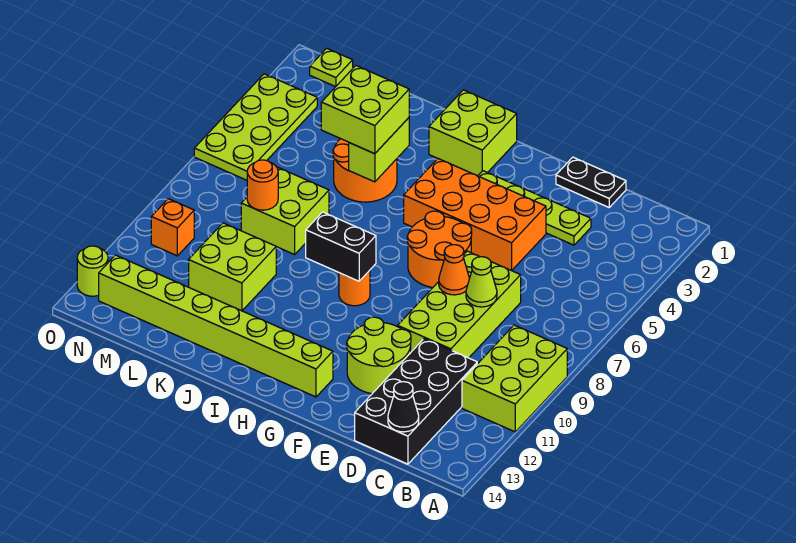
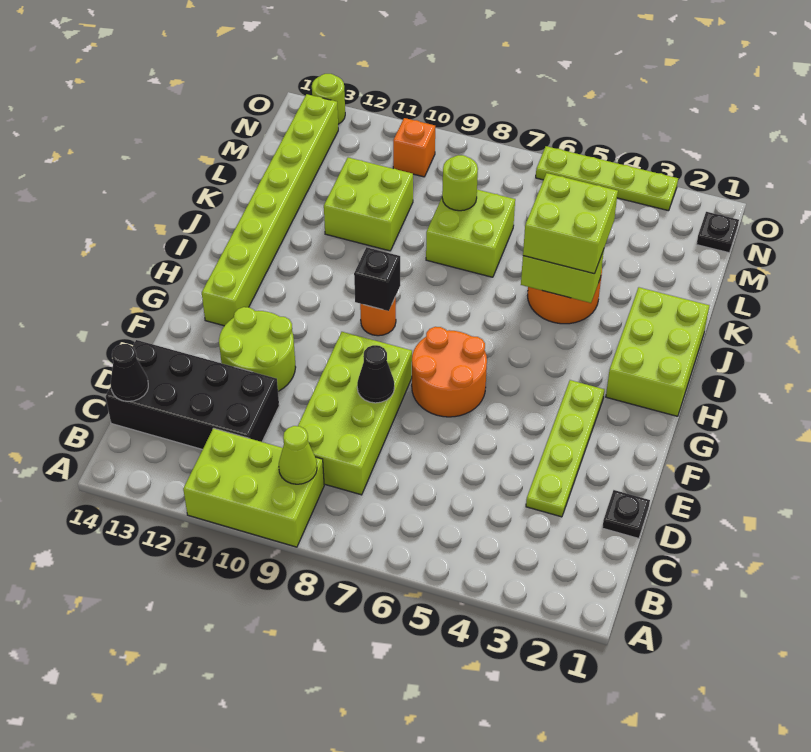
black plate D1:E1 level 1 -> black plate D1 level 1
lime brick D7:E10 level 1 -> lime brick C8:F9 level 1
lime cone D8 level 2 -> lime cone B9 level 2
orange brick E4:H5 level 1 -> none
orange cone E8 level 2 -> black cone E8 level 2
lime brick H1:I2 level 1 -> lime brick H1:J2 level 1
black brick H9:I9 level 2 -> black brick H9 level 2
orange round brick L8 level 2 -> lime round brick L8 level 2
lime plate N1 level 1 -> black plate N1 level 1
lime plate N3:O6 level 1 -> lime plate O3:O6 level 1

